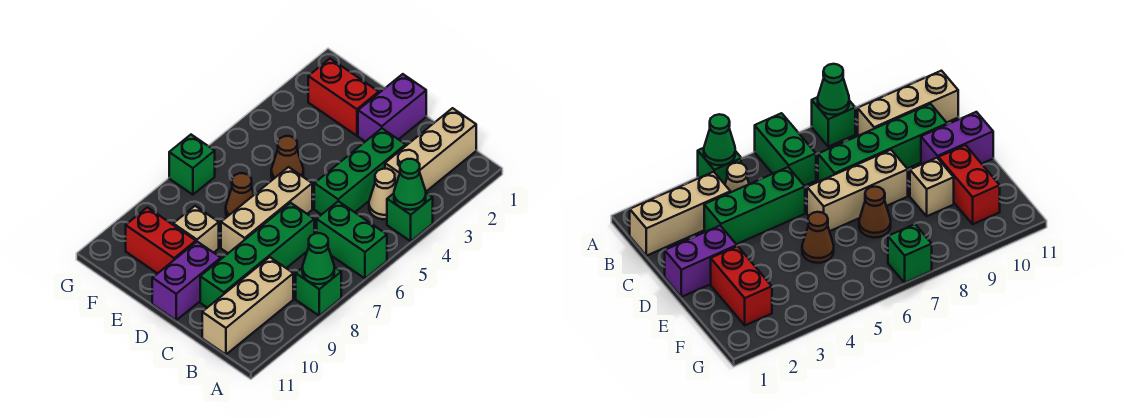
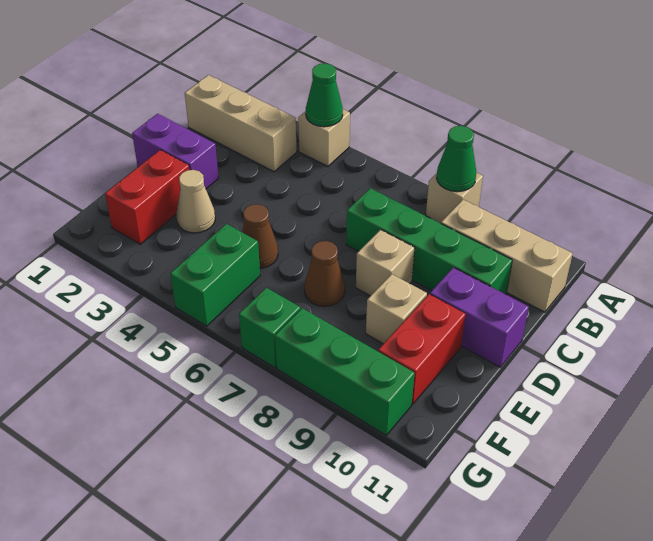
green brick A4 level 1 -> tan brick A4 level 1
green brick A6:B6 level 1 -> green brick F5:G5 level 1
green brick A8 level 1 -> tan brick A8 level 1
tan cone B4 level 1 -> tan cone E3 level 1
green brick C3:C5 level 1 -> green brick G8:G10 level 1
tan brick D6:D8 level 1 -> tan brick D8 level 1

